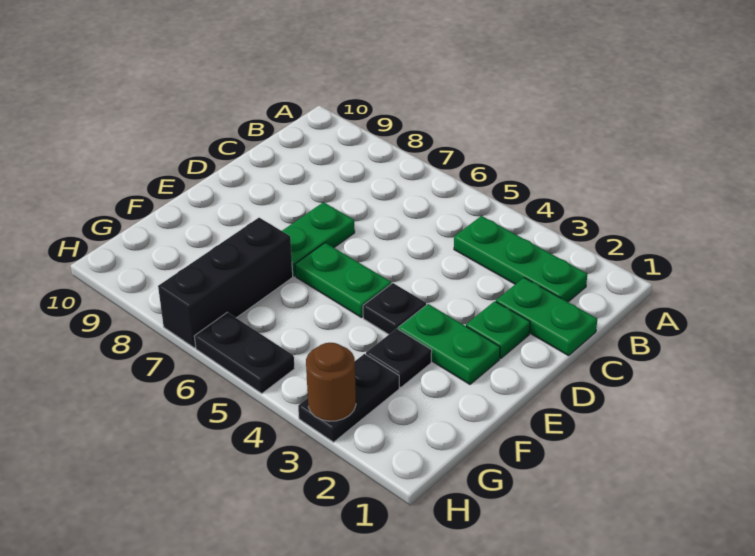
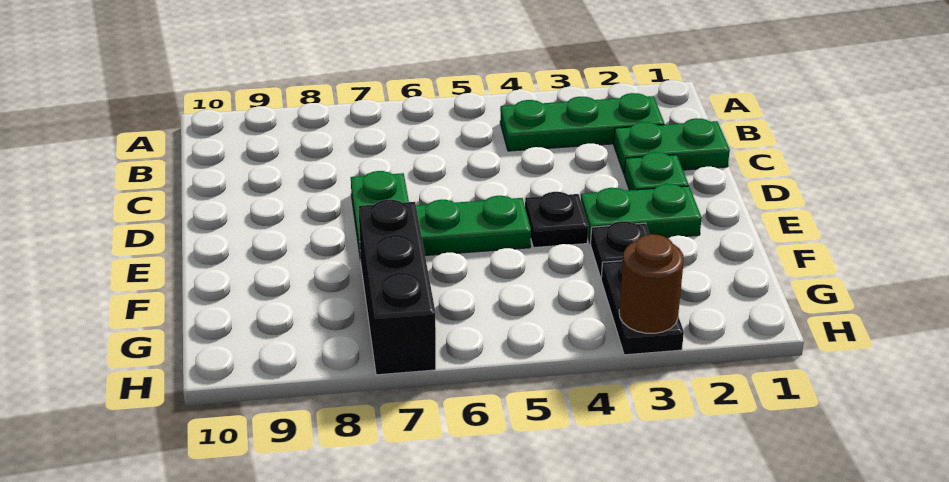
black plate H5:H6 level 1 -> none

